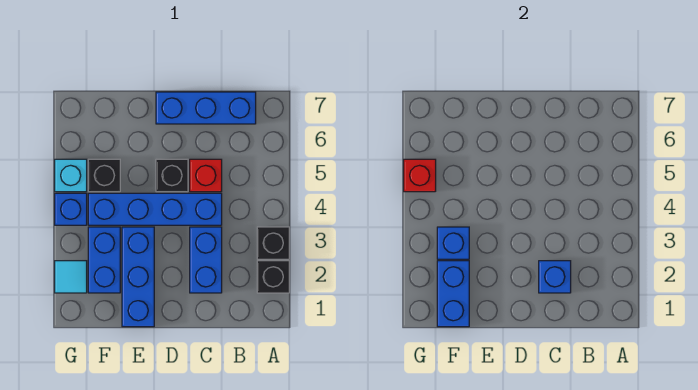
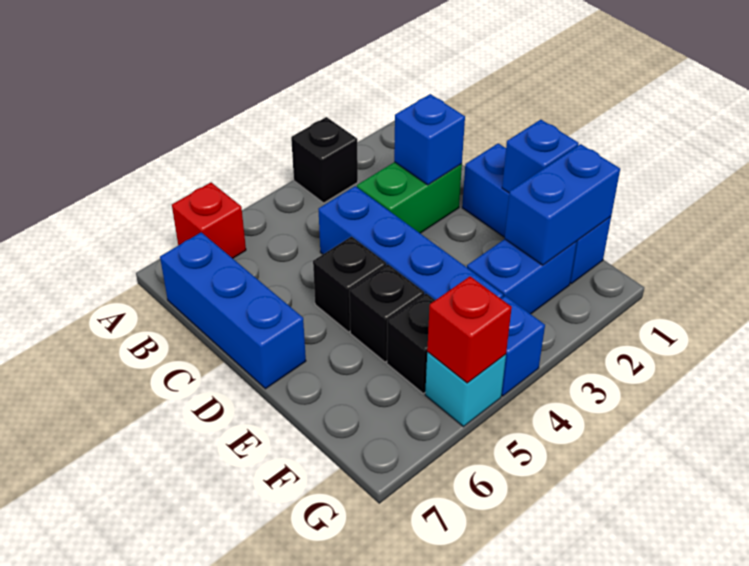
black brick A2 level 1 -> black brick E5 level 1
blue brick C2:C3 level 1 -> green brick C2:C3 level 1
red brick C5 level 1 -> red brick A6 level 1
blue brick E1:E3 level 1 -> blue brick D1:F1 level 1
blue brick F3 level 2 -> blue brick E1 level 2
cyan tile G2 level 1 -> none

